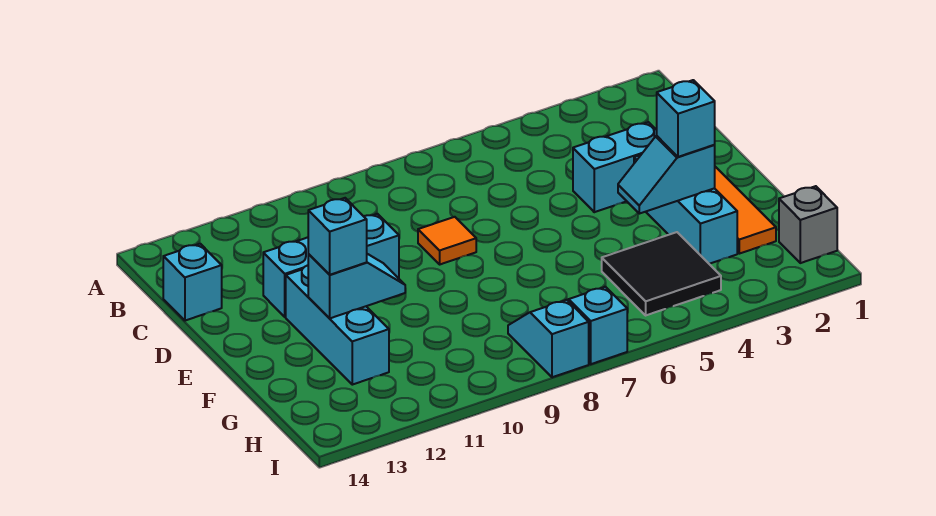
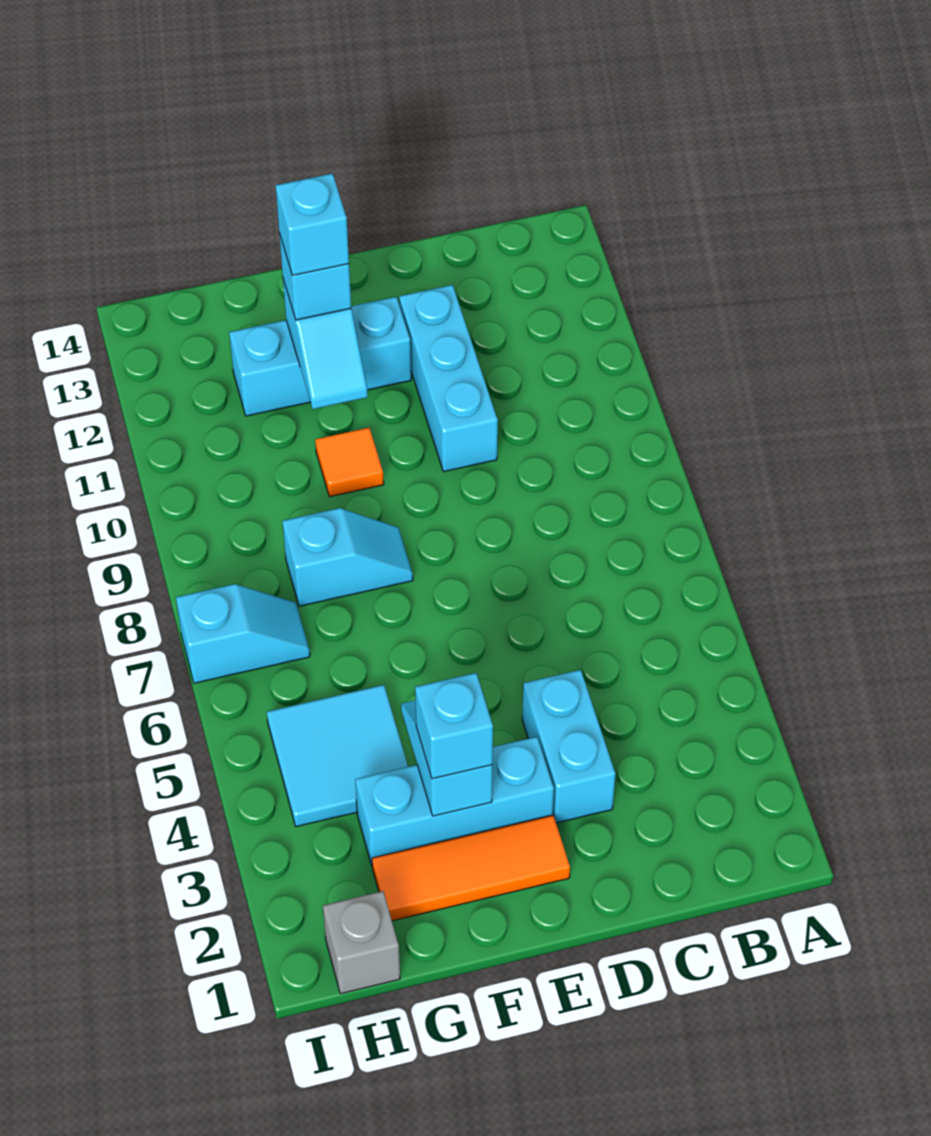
cyan brick C14 level 1 -> cyan brick F12 level 4
orange tile D8 level 1 -> orange tile F10 level 1
black tile G4:H5 level 1 -> cyan tile G4:H5 level 1
cyan slope H8:I8 level 1 top I -> cyan slope F8:G8 level 1 top G

